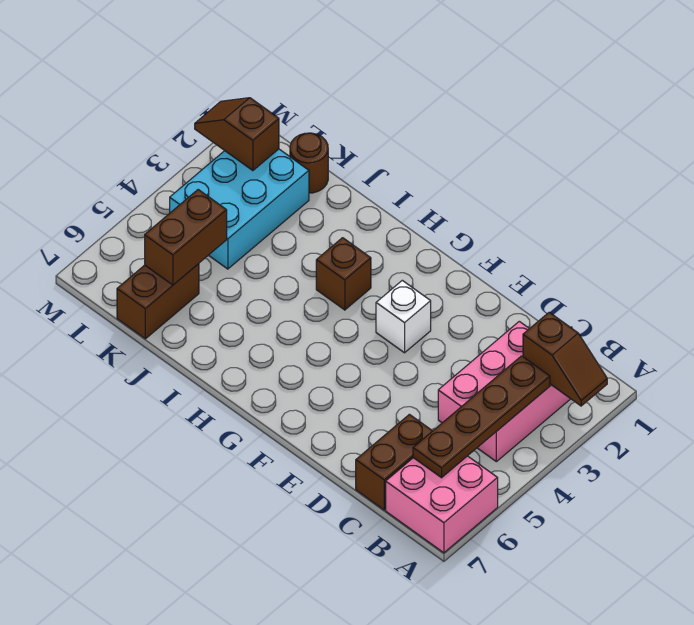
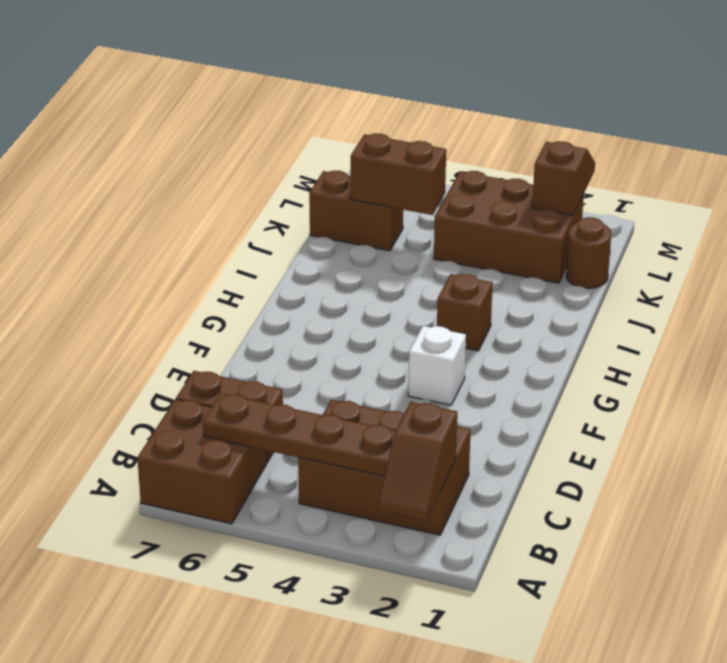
pink brick A6:B7 level 1 -> brown brick A6:B7 level 1
pink brick B2:C4 level 1 -> brown brick B2:C4 level 1
cyan brick K2:L4 level 1 -> brown brick K2:L4 level 1

